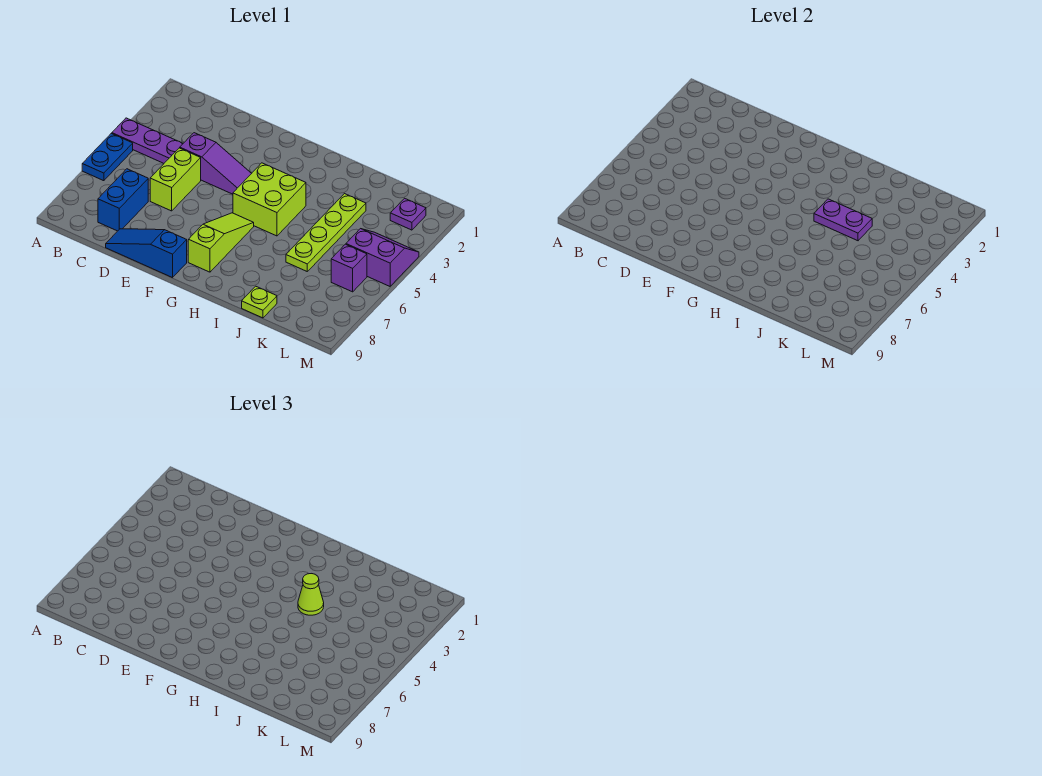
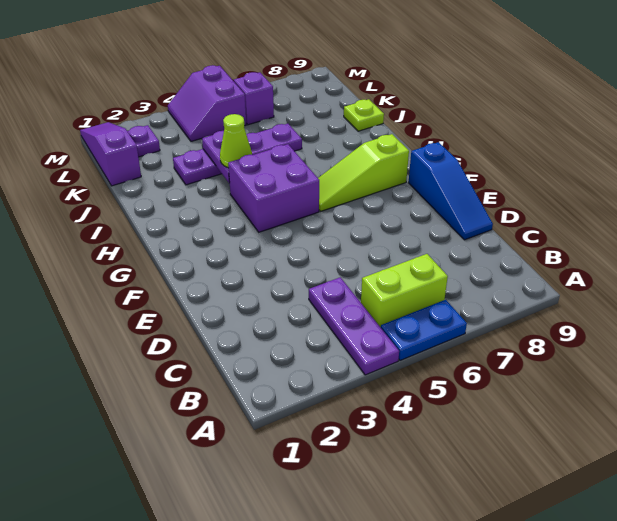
blue brick C7:C8 level 1 -> none
purple slope D4:F4 level 1 top D -> purple slope K1:M1 level 1 top K
lime brick D5:D6 level 1 -> lime brick B5:B6 level 1
lime brick G4:H5 level 1 -> purple brick G4:H5 level 1
lime plate J3:J6 level 1 -> purple plate J3:J6 level 1

